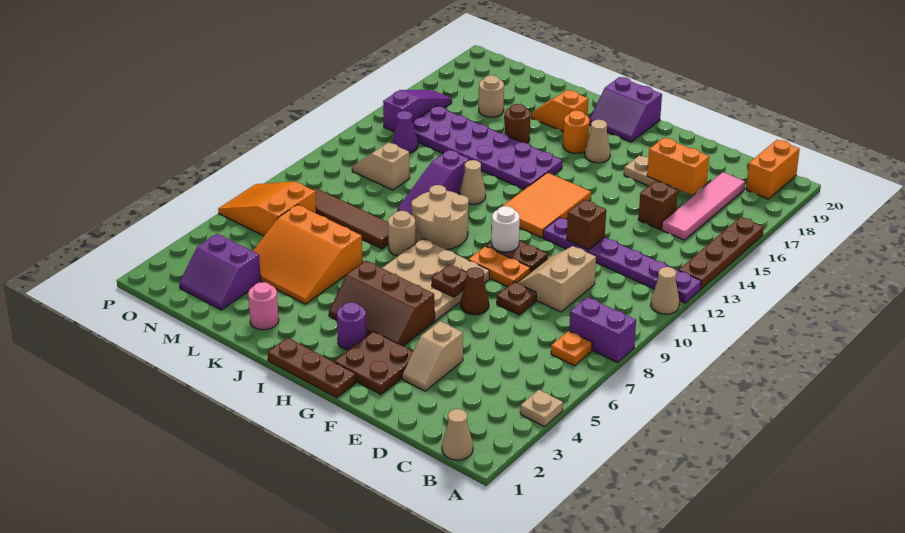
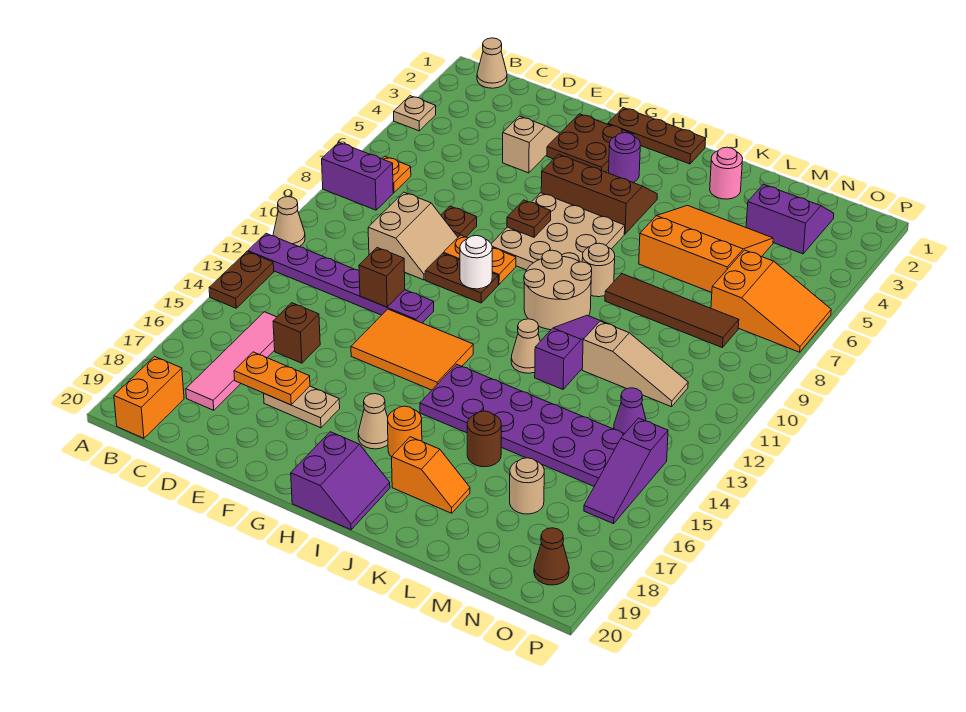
brown plate A13:A16 level 1 -> brown plate A13:A14 level 1
orange brick D17:E17 level 2 -> orange plate D17:E17 level 2
brown cone F7 level 1 -> brown cone O19 level 1
orange tile G12:H14 level 1 -> orange tile F13:H14 level 1
purple slope H19:I20 level 1 top 20 -> purple slope H19:I20 level 1 top H
tan slope M11:N11 level 1 top M -> tan slope L11:N11 level 1 top L

